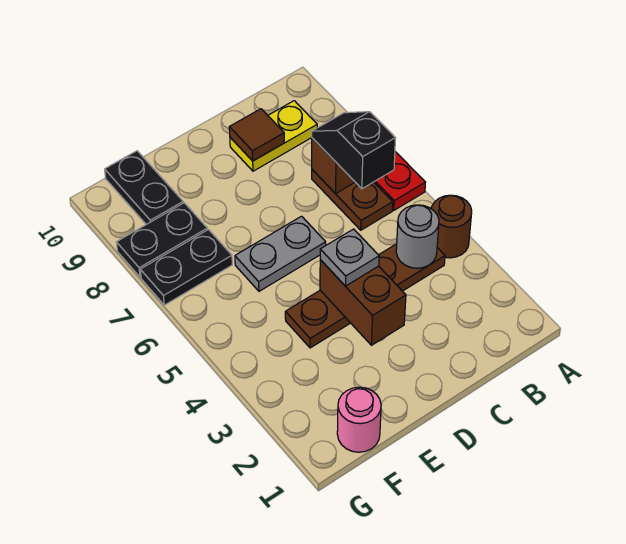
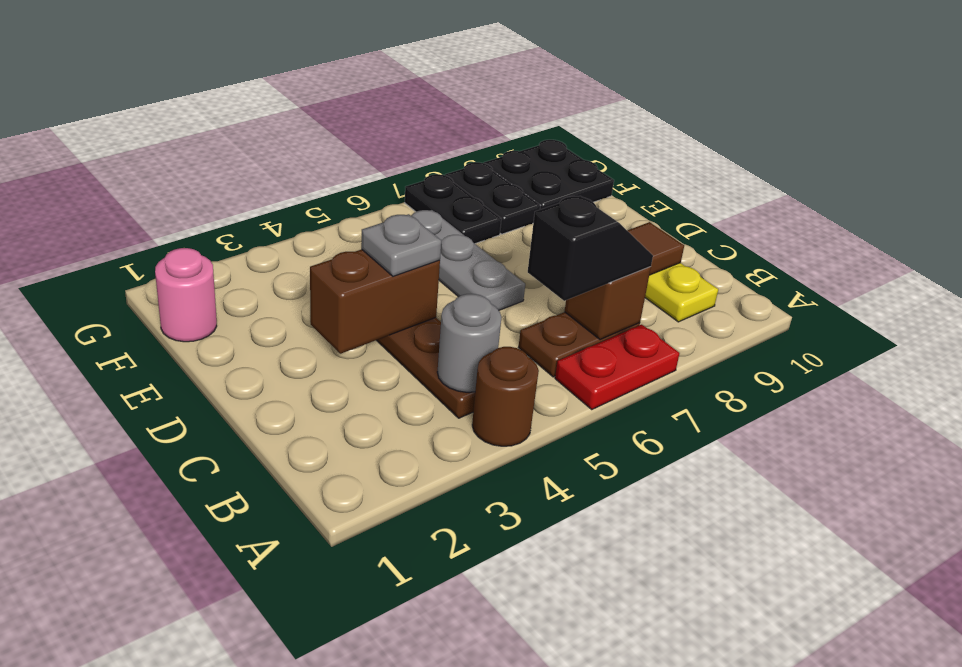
grey plate D6:E6 level 1 -> grey plate D6:F6 level 1
black plate F9:F10 level 1 -> black plate F9:G10 level 1

